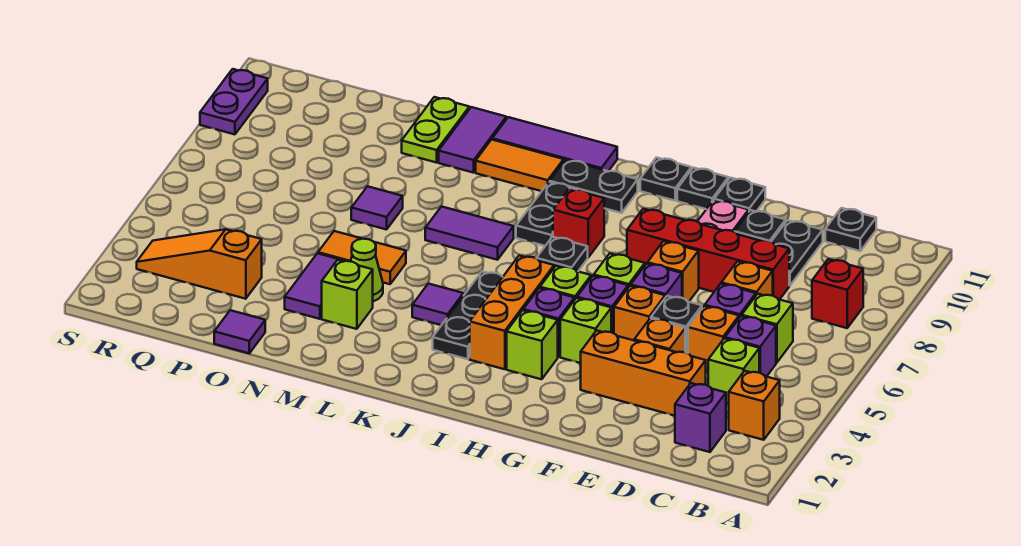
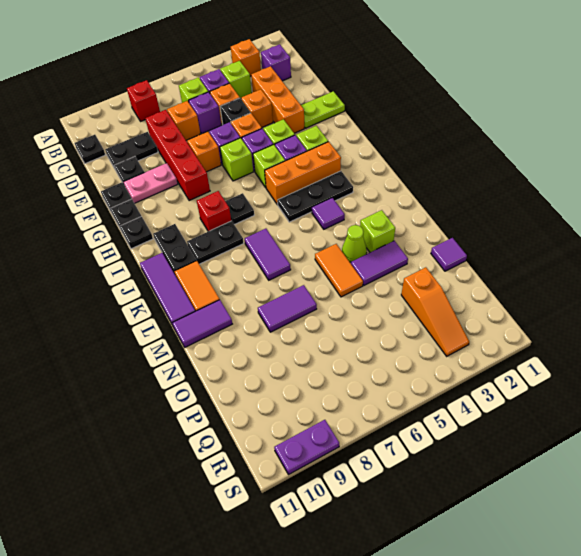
purple tile N7 level 1 -> purple tile N7:N8 level 1
lime plate N10:N11 level 1 -> lime plate F1:F2 level 1

